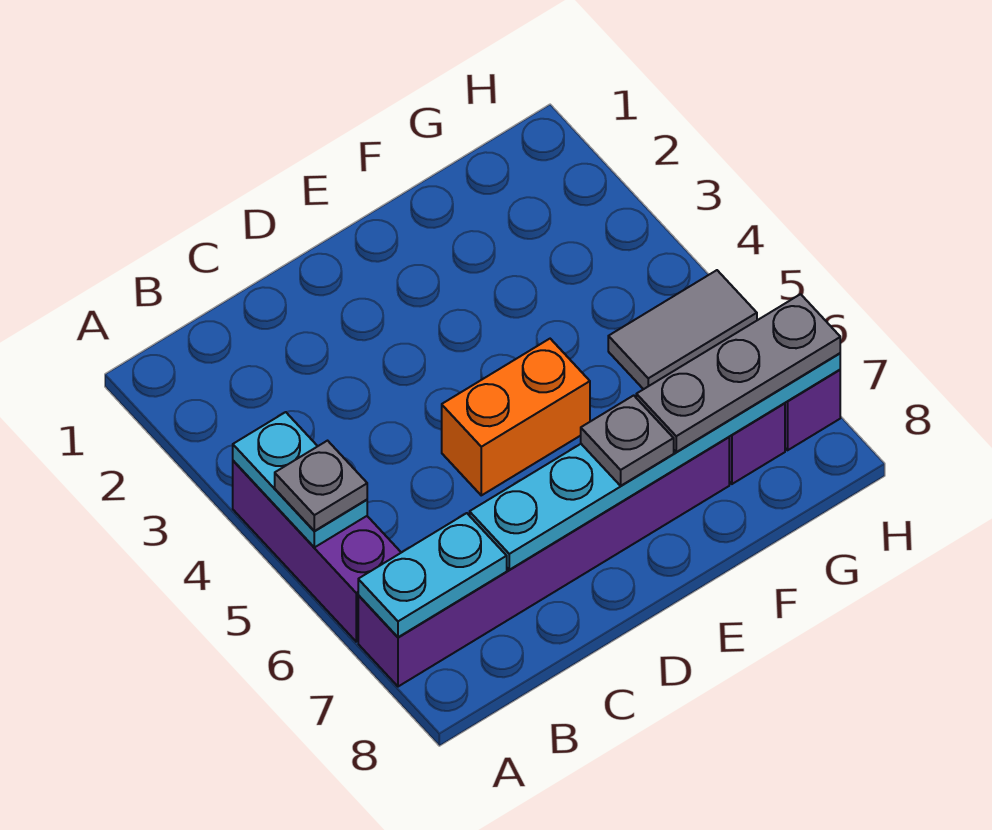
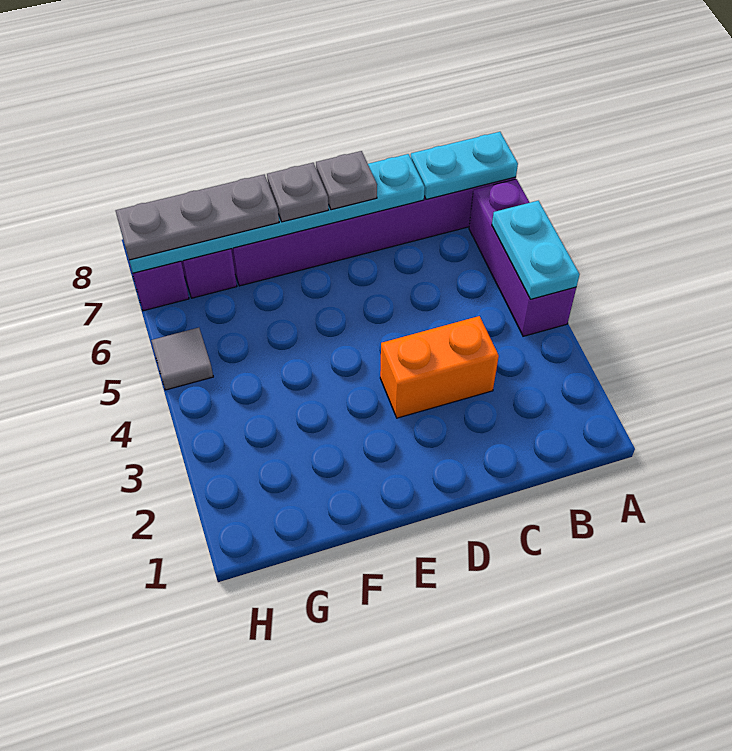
grey plate A5 level 3 -> grey plate D7 level 3
orange brick D5:E5 level 1 -> orange brick C3:D3 level 1
grey tile G5:H5 level 1 -> grey tile H5 level 1

